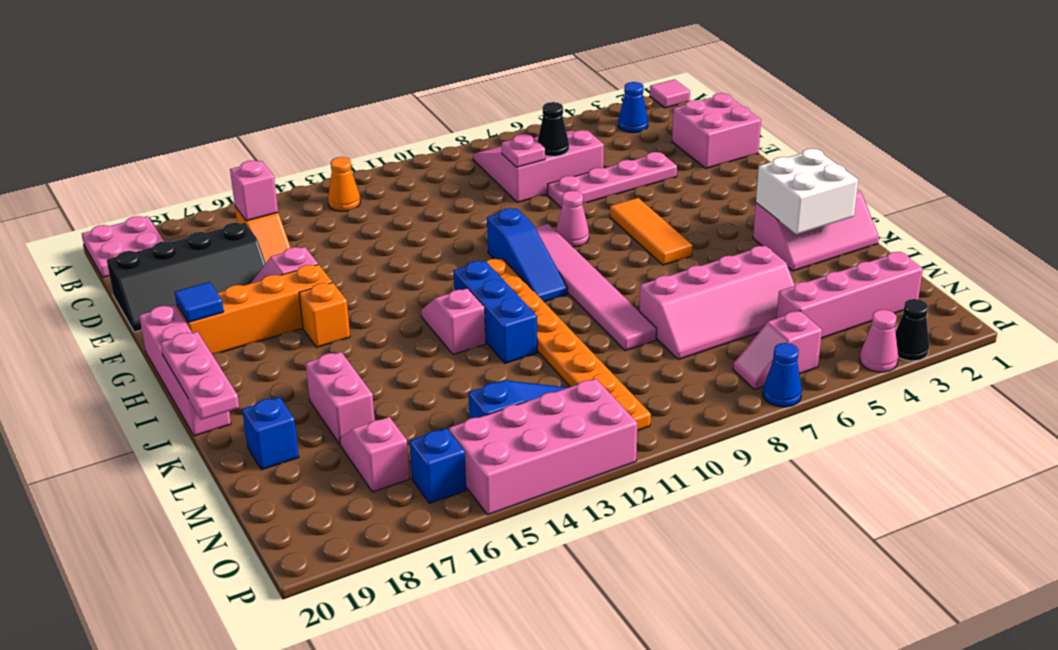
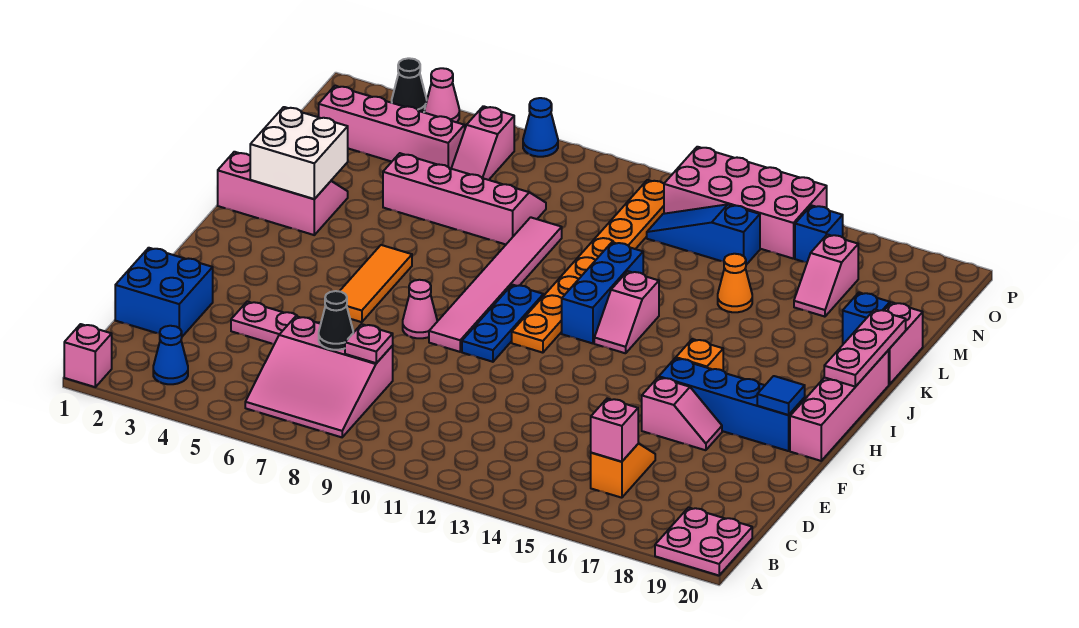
pink tile A1 level 1 -> pink brick A1 level 1
orange cone B13 level 1 -> orange cone L15 level 1
pink brick D1:E2 level 1 -> blue brick D1:E2 level 1
black slope D17:E20 level 1 top D -> none
blue slope G10:I10 level 1 top G -> blue plate G10:I10 level 1
orange brick G16:G19 level 1 -> blue brick G16:G19 level 1
pink brick K17:L17 level 1 -> pink brick K20:L20 level 1
pink slope O6:O7 level 1 top 6 -> pink slope N6:O6 level 1 top O

